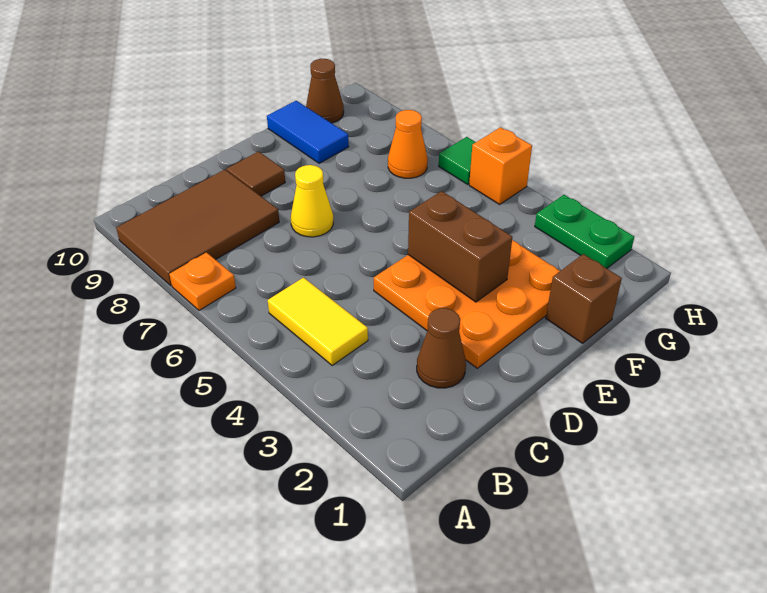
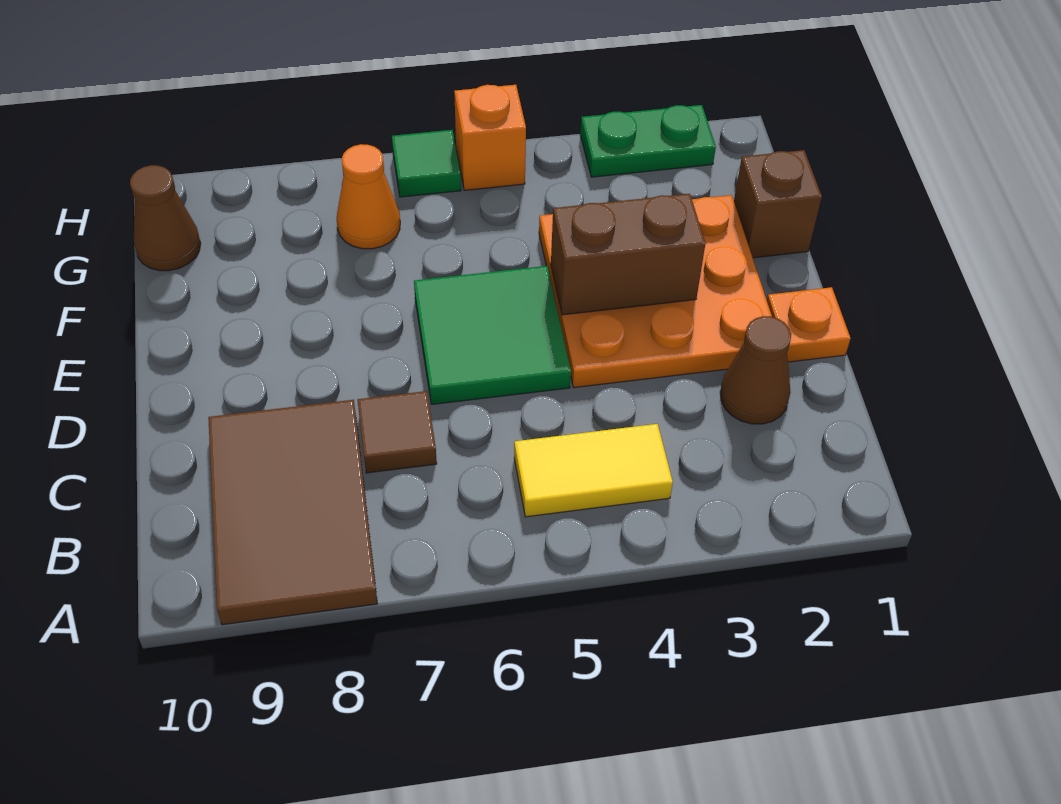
orange plate A7 level 1 -> orange plate D1 level 1
none -> green tile D5:E6 level 1
yellow cone D7 level 1 -> none
brown tile D9 level 1 -> brown tile C7 level 1
blue tile F9:F10 level 1 -> none

